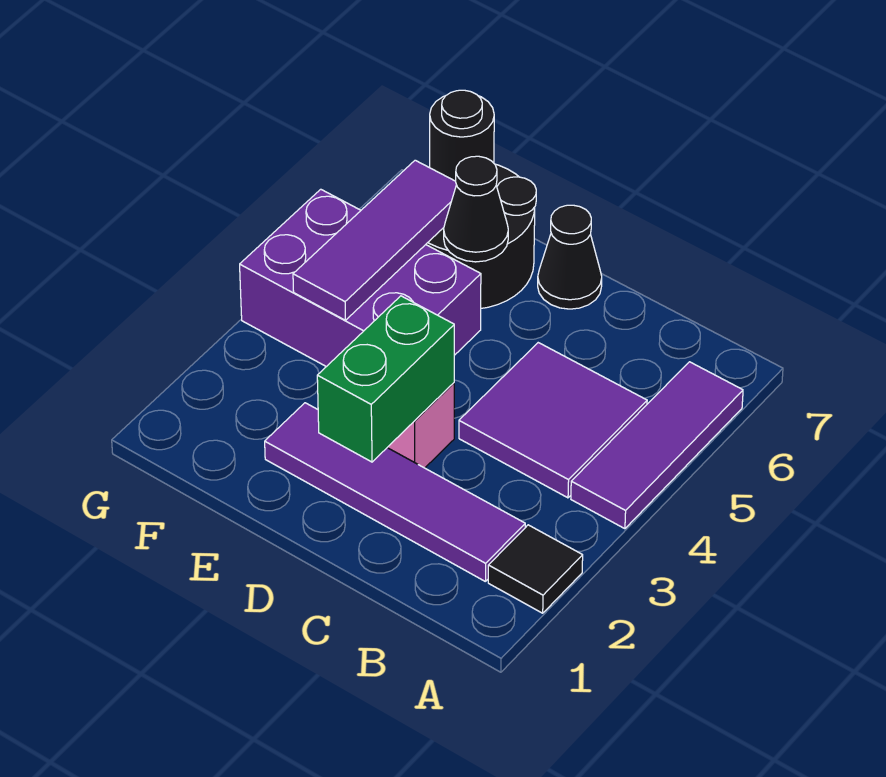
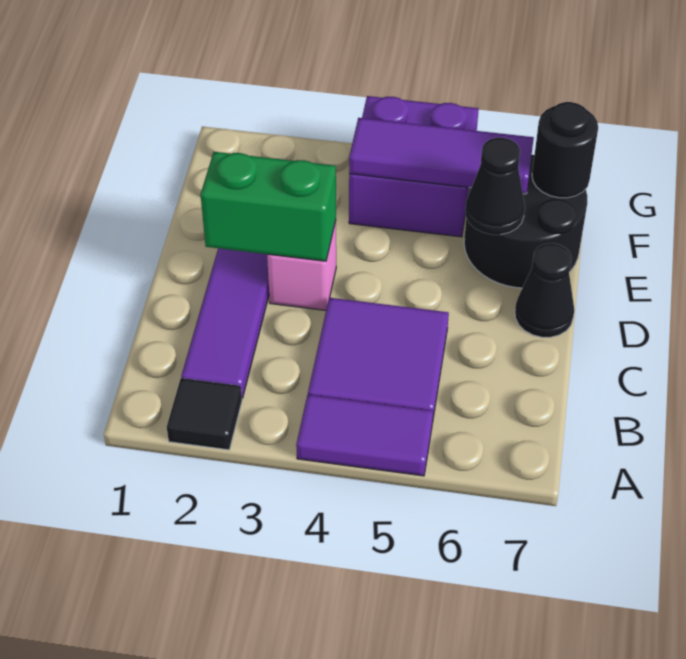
purple tile A4:A6 level 1 -> purple tile A4:A5 level 1
purple brick E4:G5 level 1 -> purple brick F4:G5 level 1

